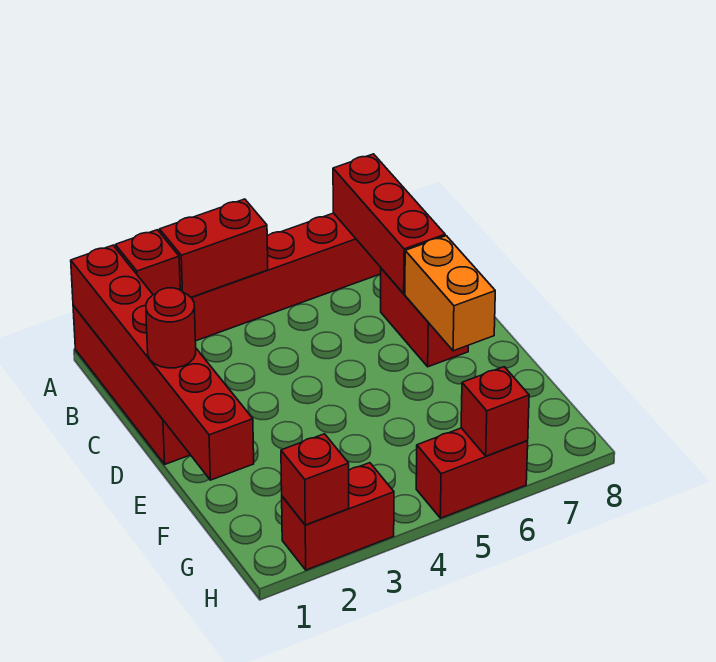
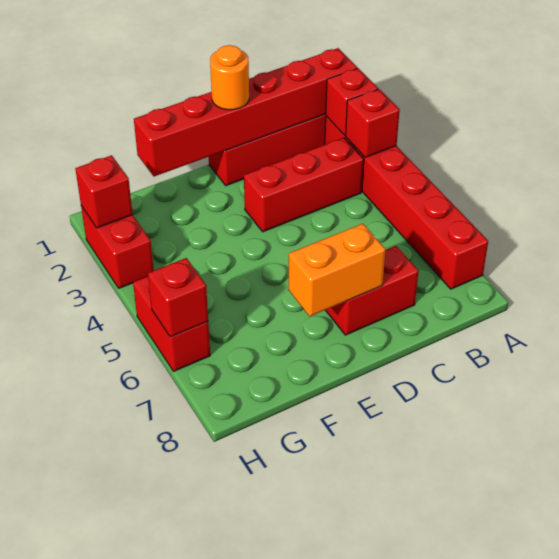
red brick A3:A4 level 2 -> red brick A3 level 2
red brick A7:C7 level 2 -> red brick B3:D3 level 1
red round brick D1 level 3 -> orange round brick D1 level 3

